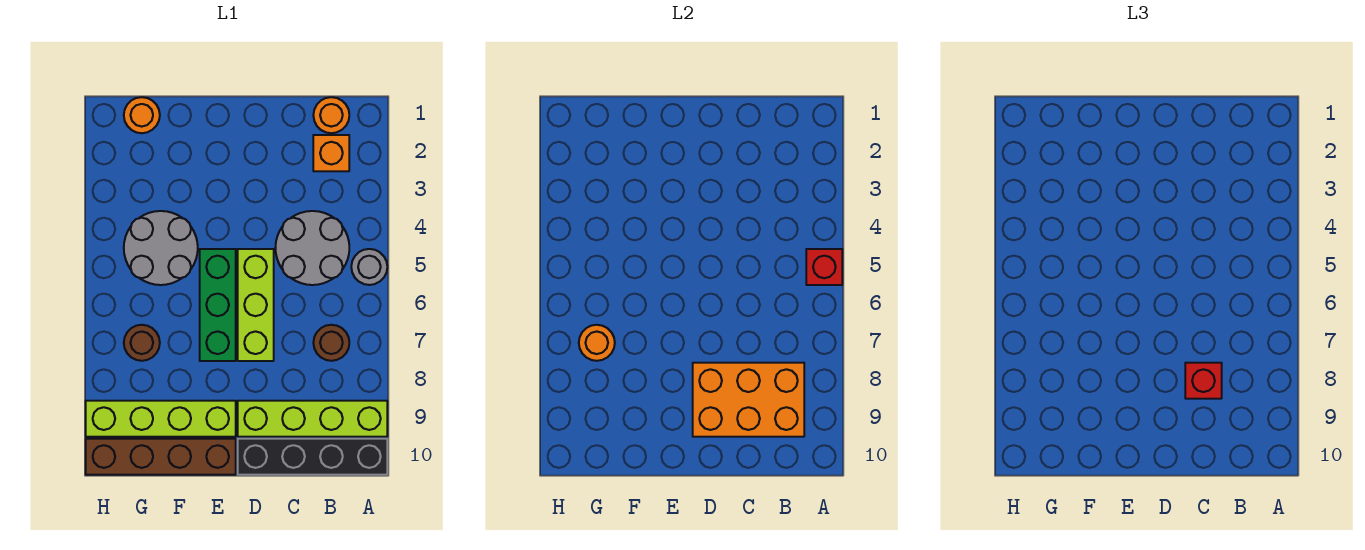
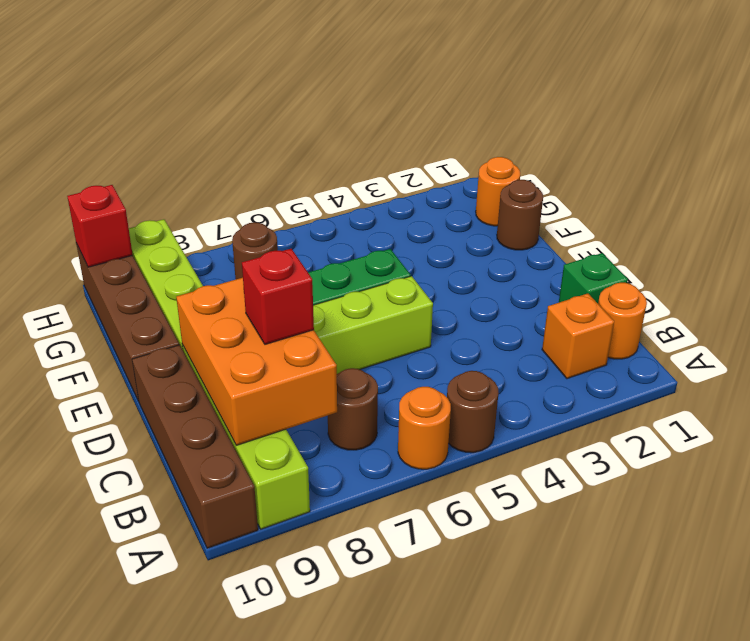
grey round brick A5 level 1 -> brown round brick A5 level 1
red brick A5 level 2 -> red brick H10 level 2
black brick A10:D10 level 1 -> brown brick A10:D10 level 1
grey round brick B4:C5 level 1 -> none
none -> green brick C1 level 1
none -> brown round brick F1 level 1
grey round brick F4:G5 level 1 -> none
orange round brick G7 level 2 -> orange round brick A6 level 1

